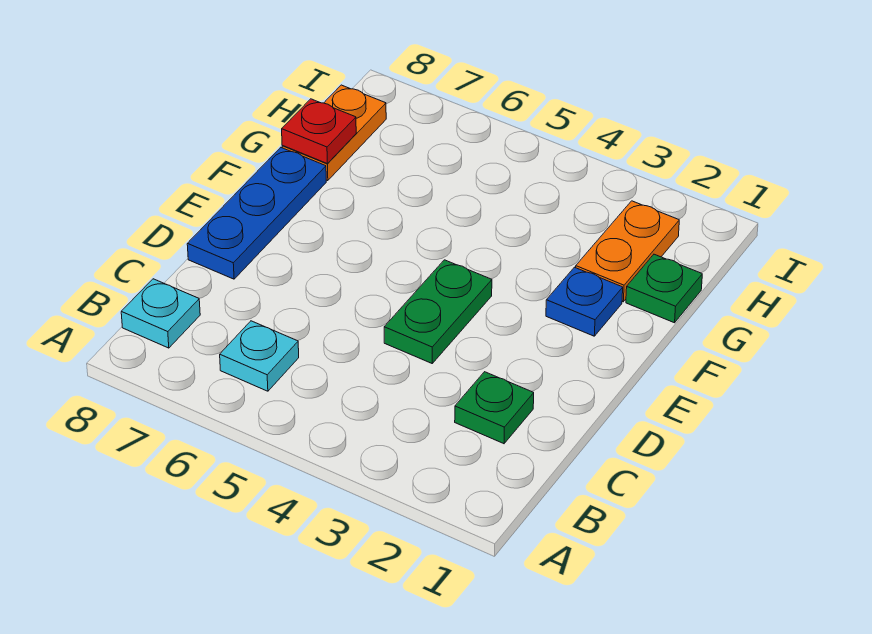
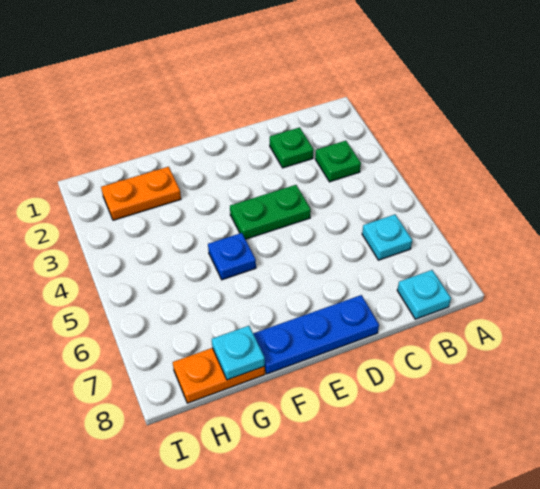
blue plate F2 level 1 -> blue plate F5 level 1
green plate G1 level 1 -> green plate B3 level 1
red plate G8 level 2 -> cyan plate G8 level 2

